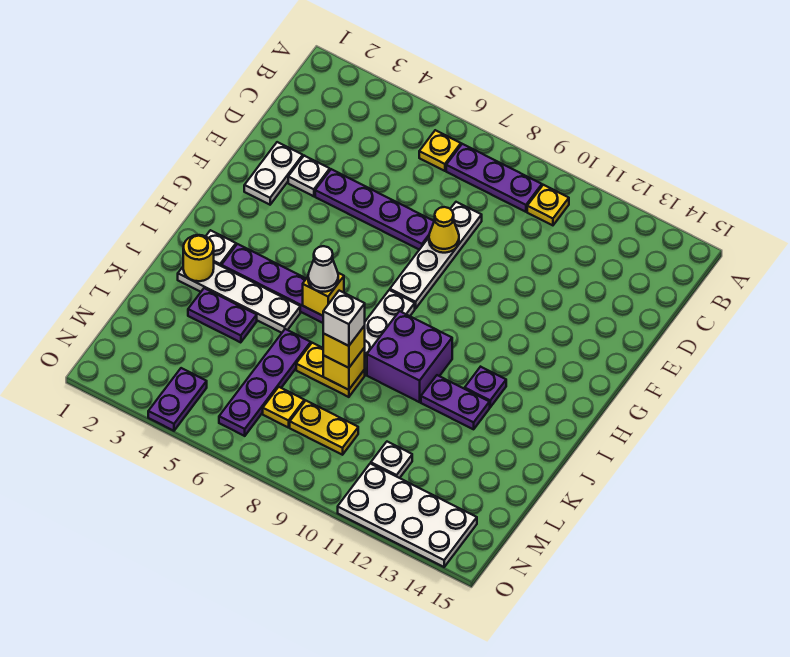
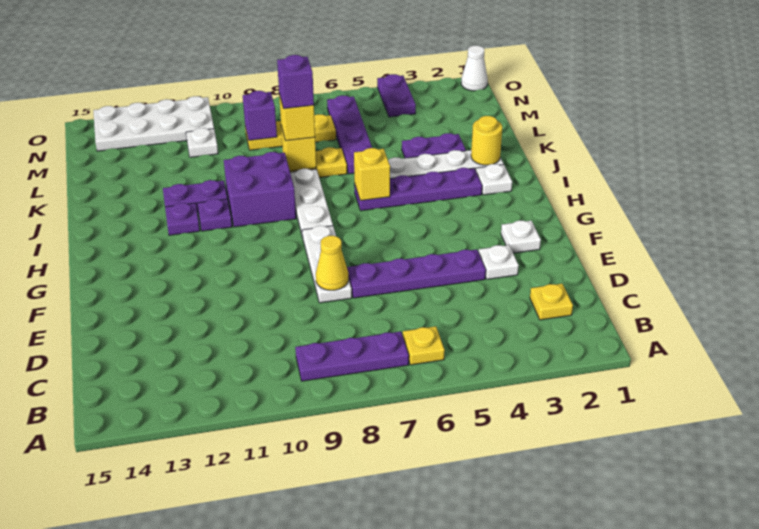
yellow plate B10 level 1 -> yellow plate C2 level 1
white plate D8:G8 level 1 -> white plate E8:G8 level 1
white plate E2:F2 level 1 -> white plate F2 level 1
white cone I6 level 3 -> white cone O1 level 1
none -> purple plate I11 level 1
white brick K8 level 4 -> purple brick K8 level 4
none -> purple brick M9 level 2

